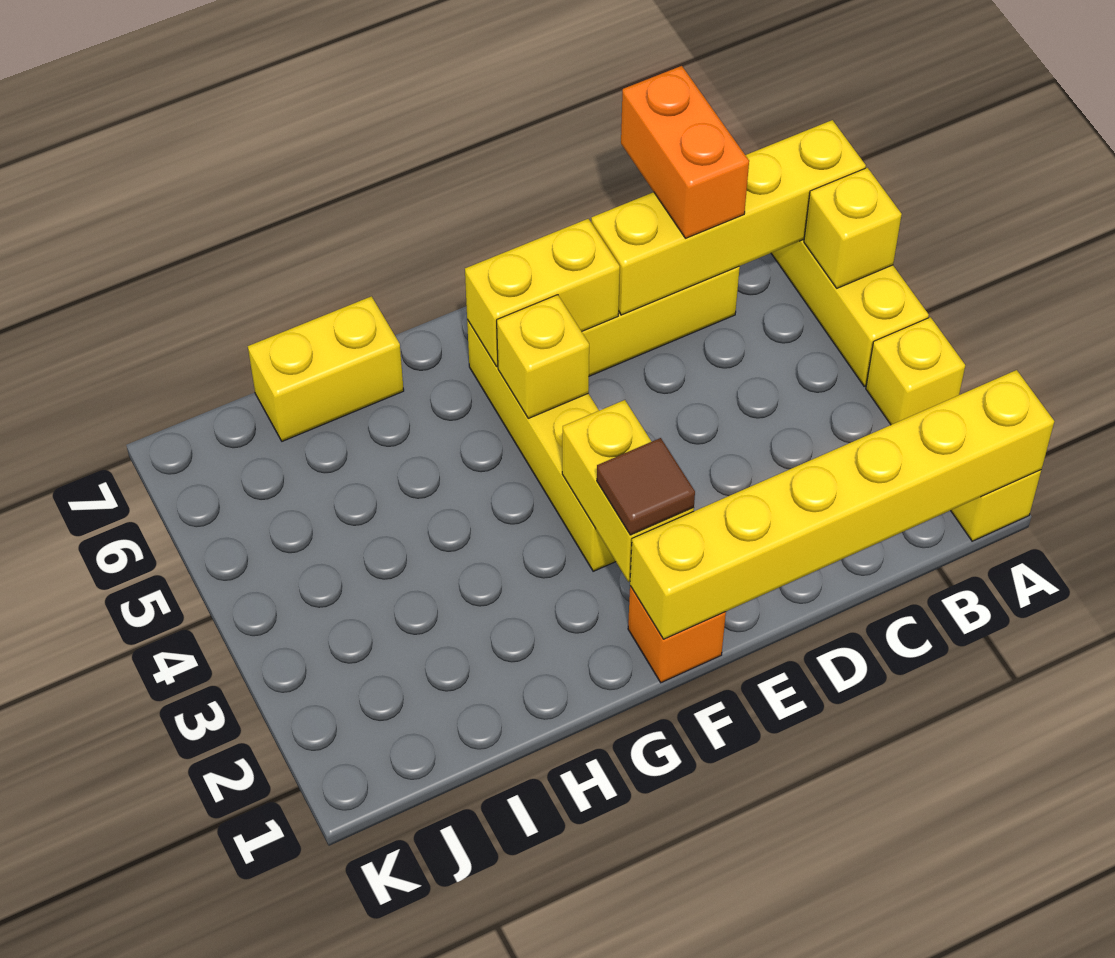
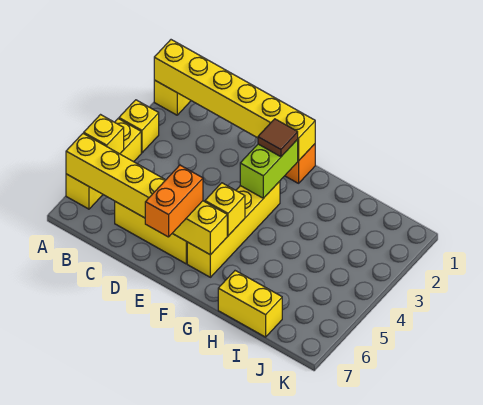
orange brick C6:C7 level 3 -> orange brick E6:E7 level 3
yellow brick F2:F3 level 2 -> lime brick F2:F3 level 2

